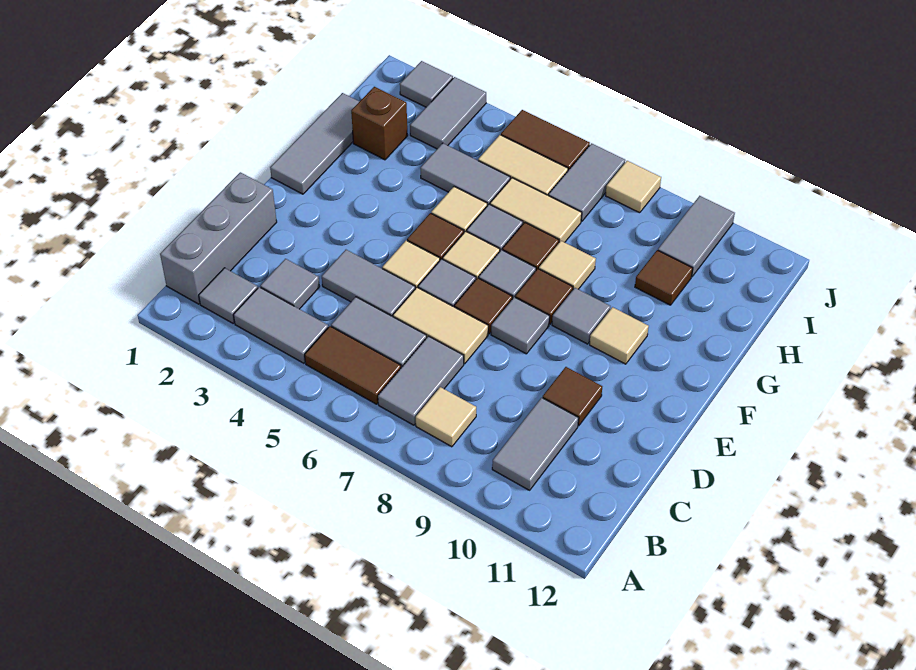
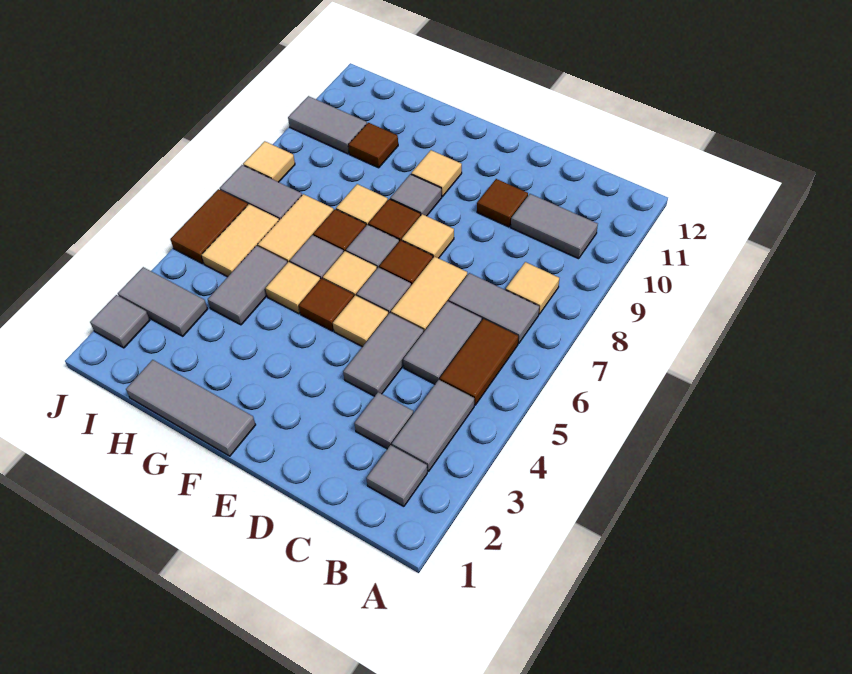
grey brick B1:D1 level 1 -> none
grey tile E8 level 1 -> tan tile E8 level 1
brown brick H2 level 1 -> none

